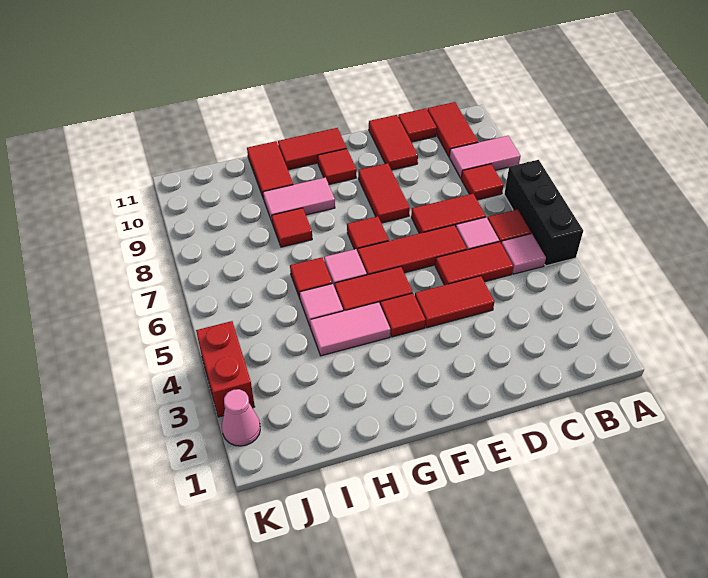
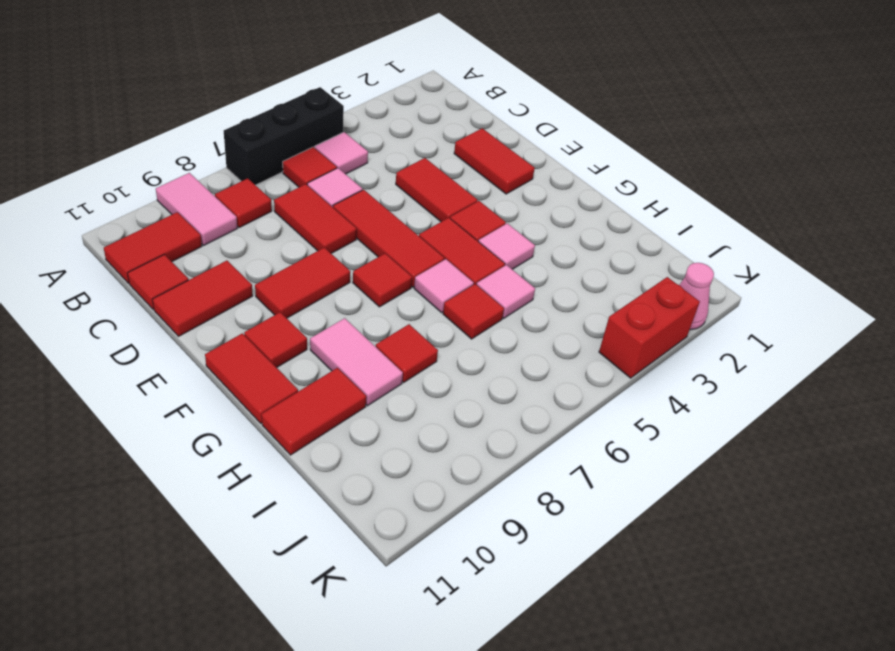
red tile C5:D5 level 1 -> red tile D2:E2 level 1
pink tile G4:H4 level 1 -> pink tile G4 level 1

